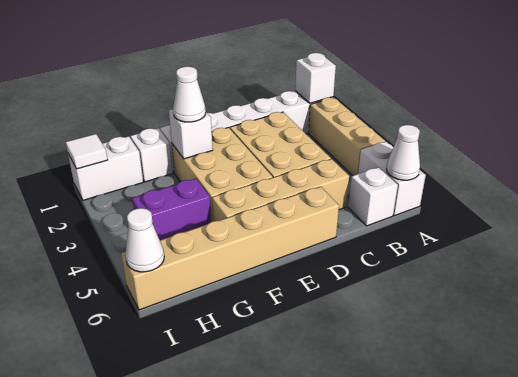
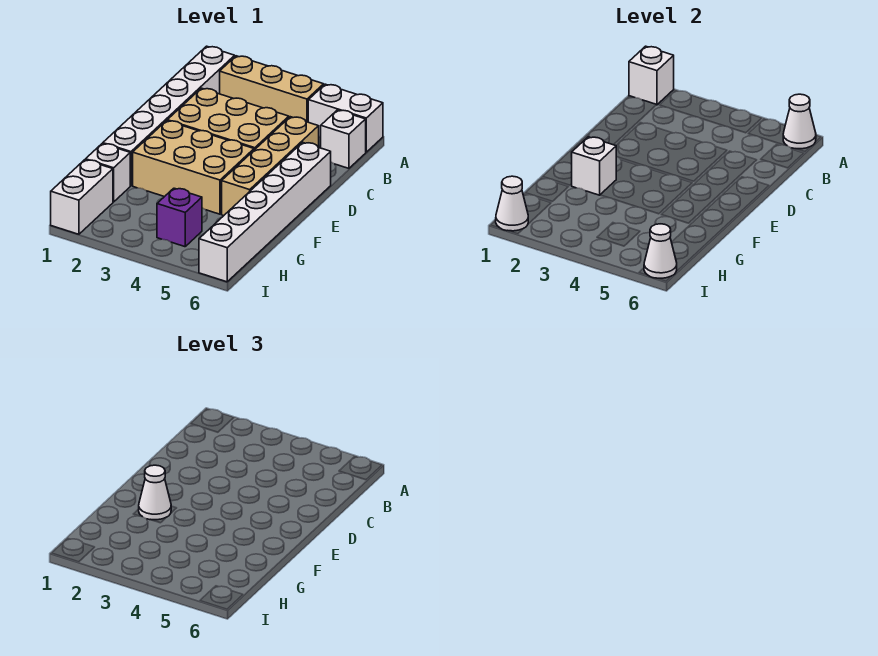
tan brick D6:I6 level 1 -> white brick D6:I6 level 1
purple brick G4:H4 level 1 -> purple brick H4 level 1
white tile I1 level 2 -> white cone I1 level 2

